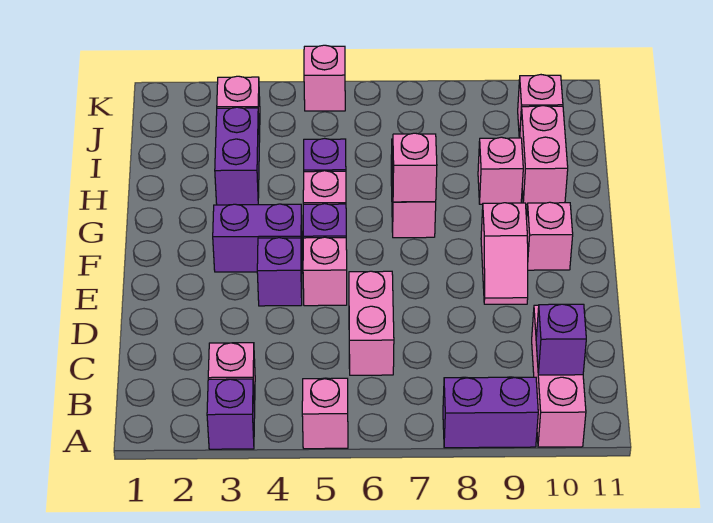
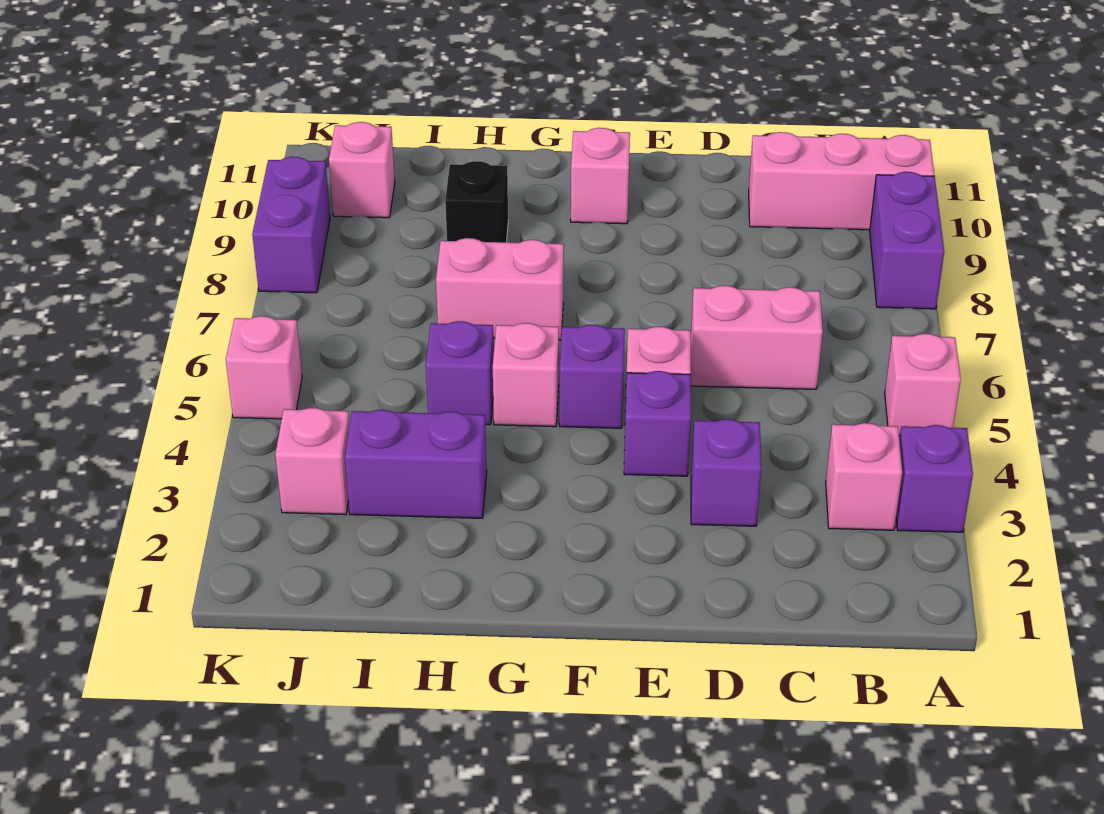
purple brick B10 level 2 -> purple brick D3 level 1
pink slope E9:F9 level 1 top F -> none
purple brick F3:F4 level 1 -> purple brick K8:K9 level 1
pink brick G7 level 2 -> none
pink brick H9 level 1 -> black brick H9 level 1
pink brick H10:I10 level 1 -> none

